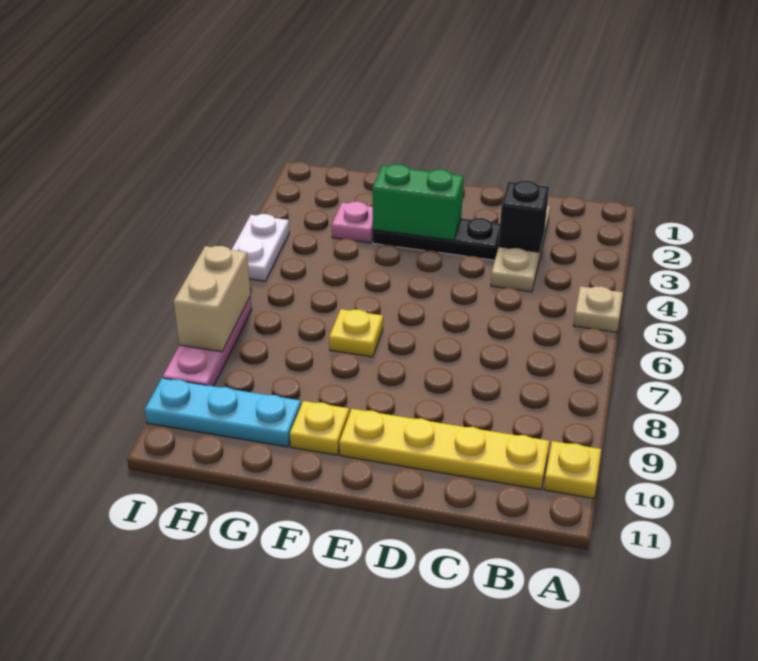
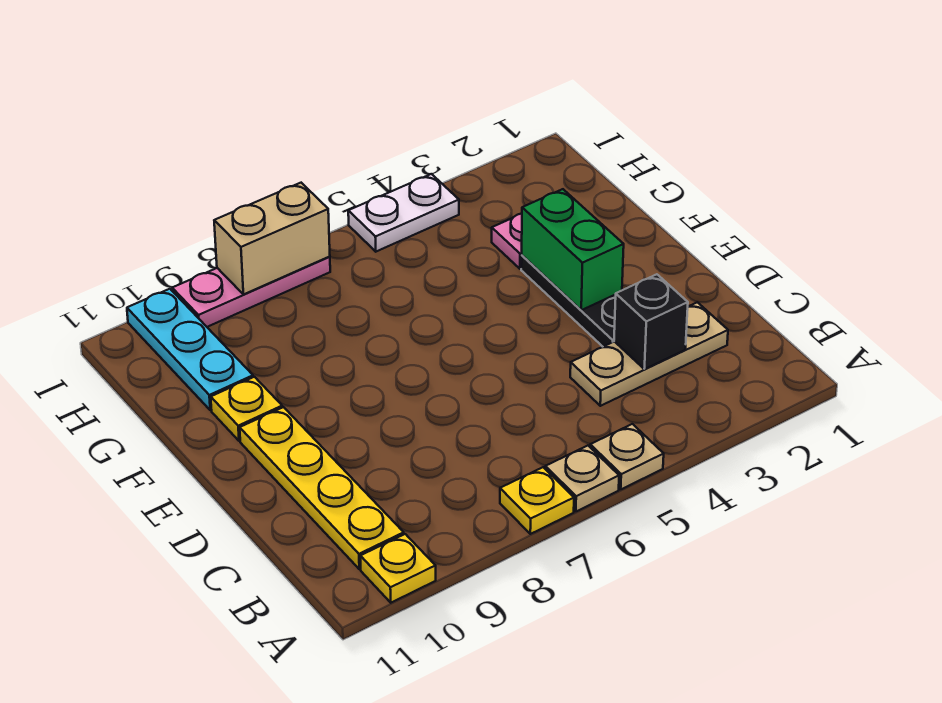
none -> tan plate A6 level 1
yellow plate F7 level 1 -> yellow plate A7 level 1

